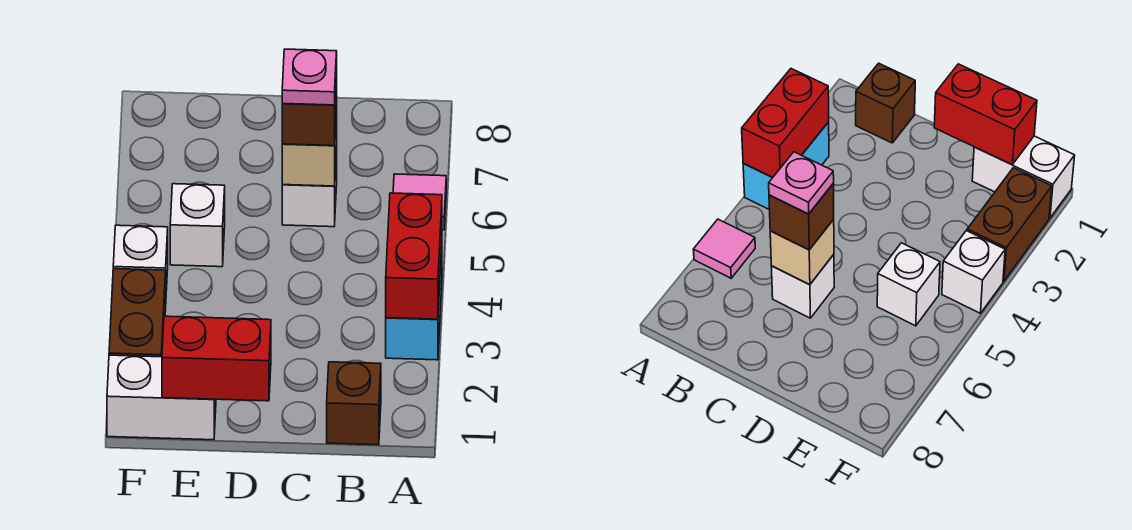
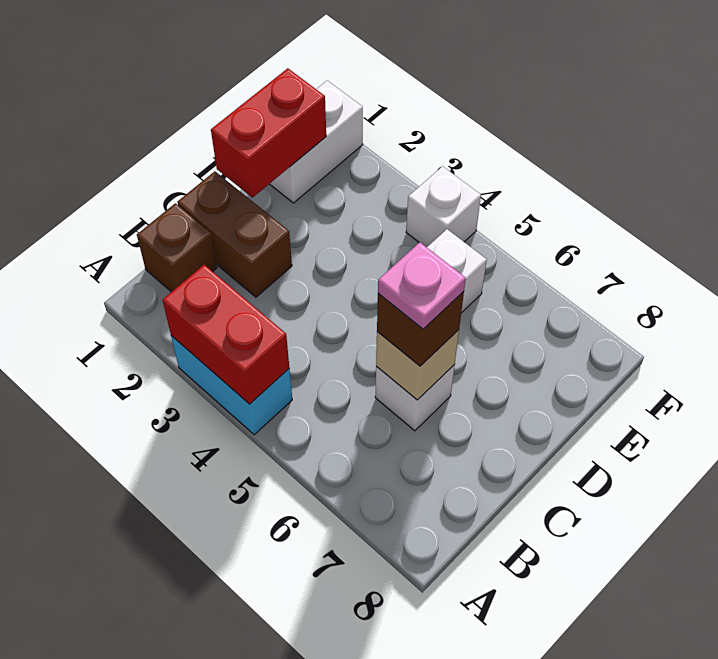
pink tile A6 level 1 -> none
brown brick F2:F3 level 1 -> brown brick C1:C2 level 1

